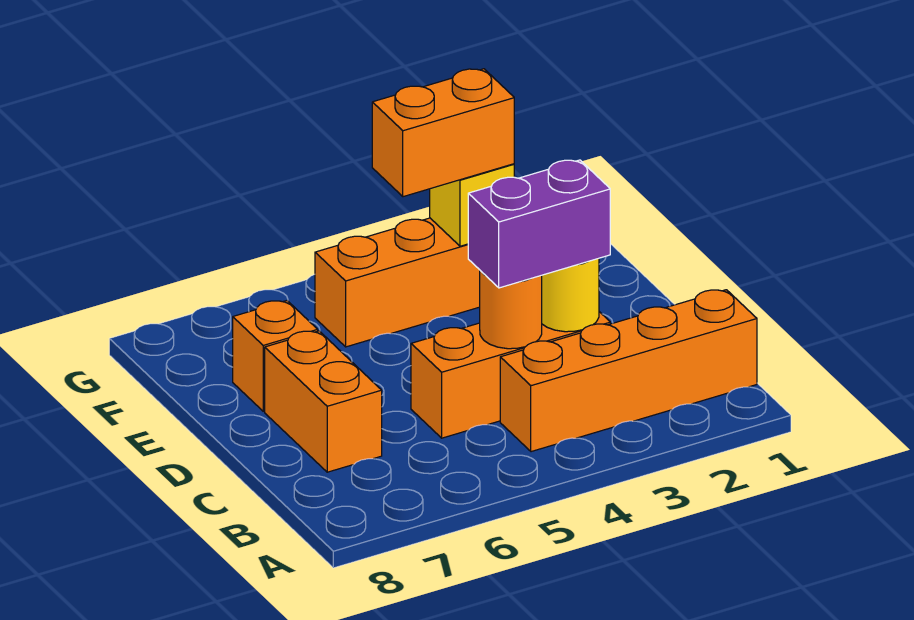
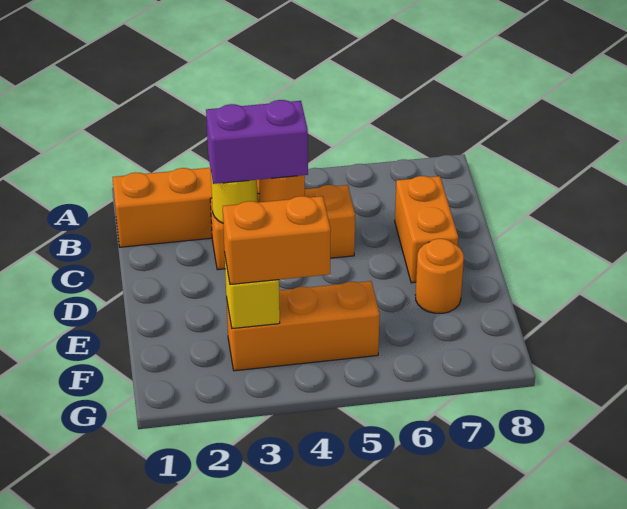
orange brick E7 level 1 -> orange round brick E7 level 1

